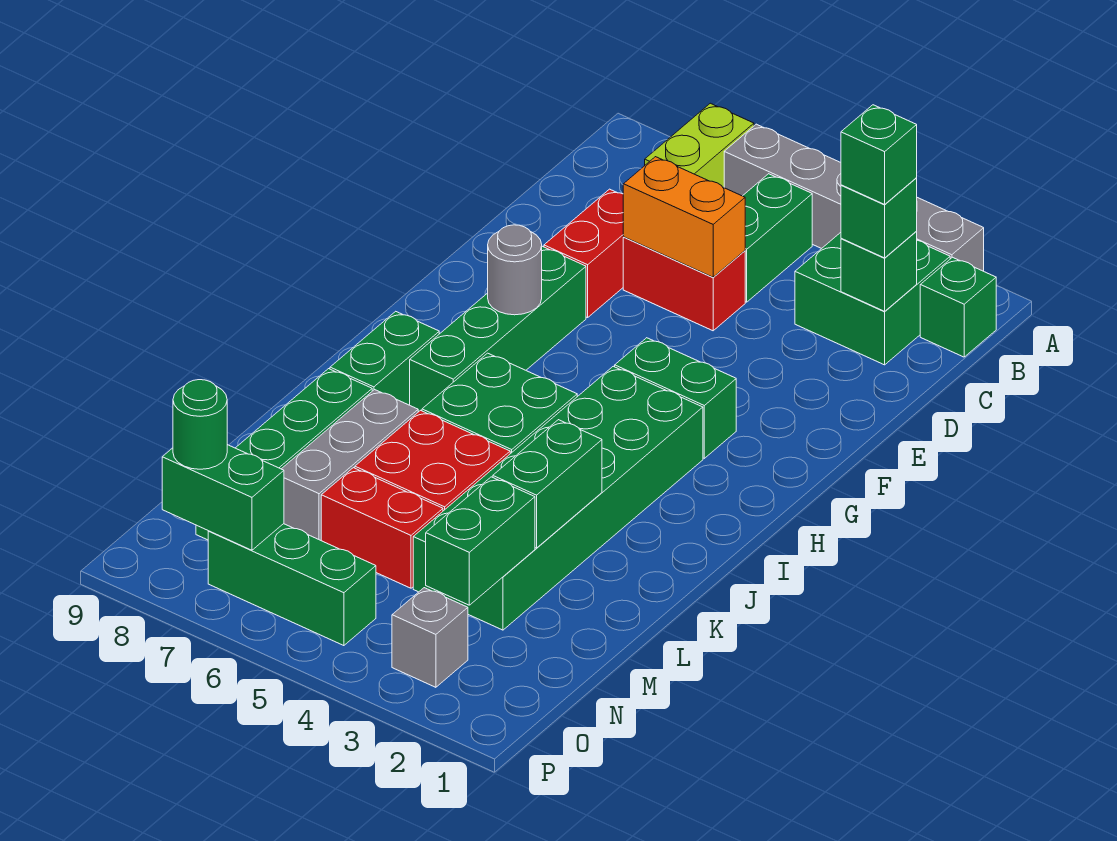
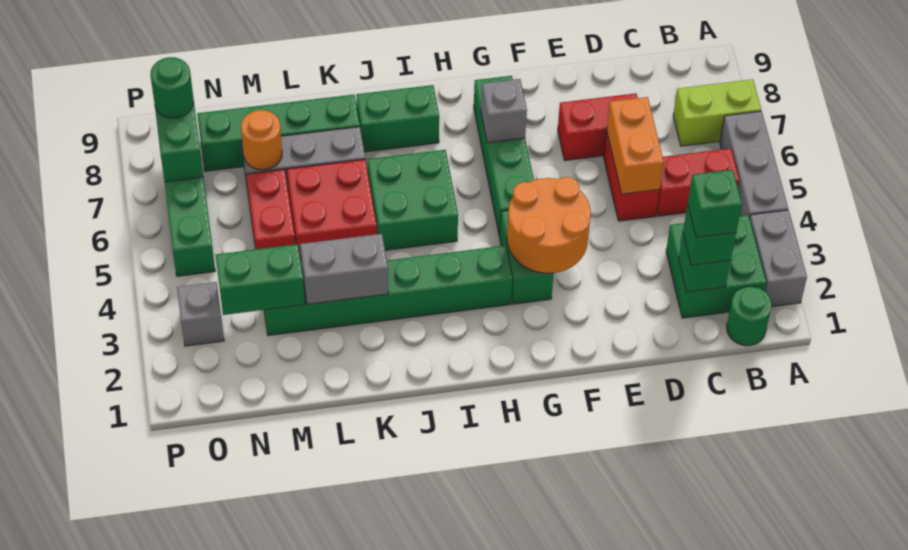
green brick B1 level 1 -> green round brick B1 level 1
green brick B5:C5 level 1 -> red brick B5:C5 level 1
none -> orange round brick F3:G4 level 2
green brick F7:I7 level 1 -> green brick G5:G8 level 1
grey round brick G7 level 2 -> grey brick G7 level 2
green brick H3:M4 level 1 -> green brick H3:M3 level 1
green brick K3:L3 level 2 -> grey brick K3:L3 level 2
none -> orange round brick M7 level 2

